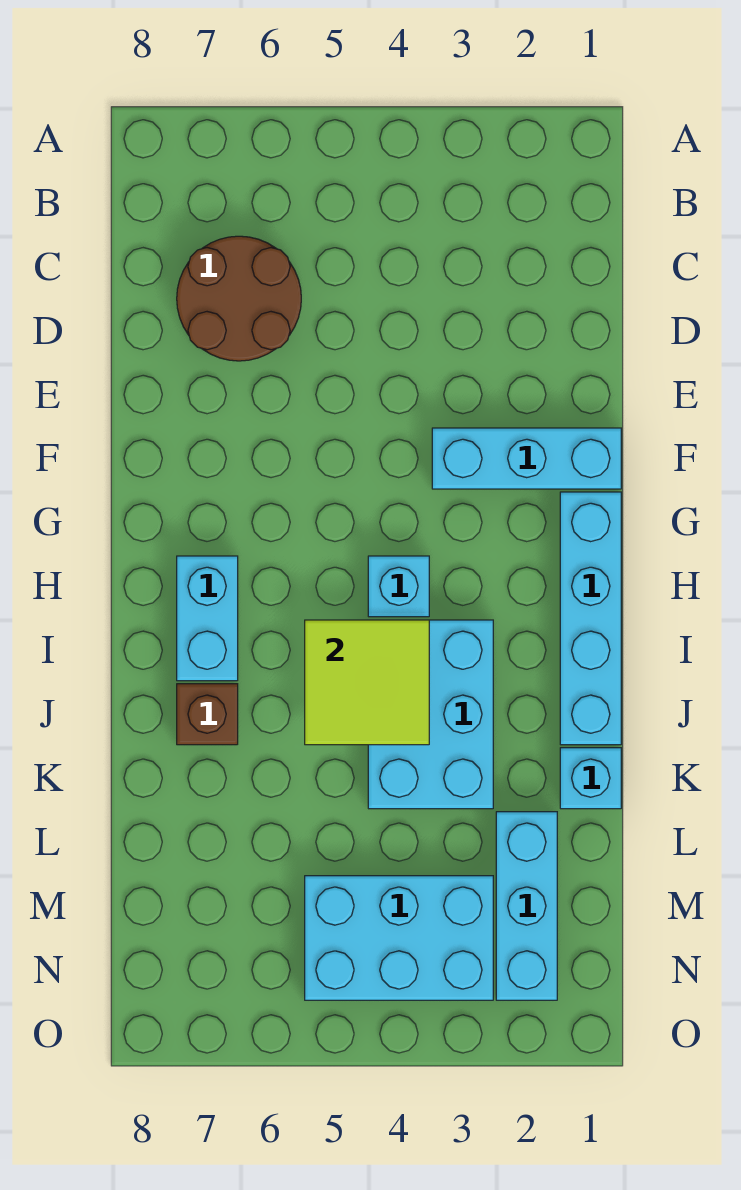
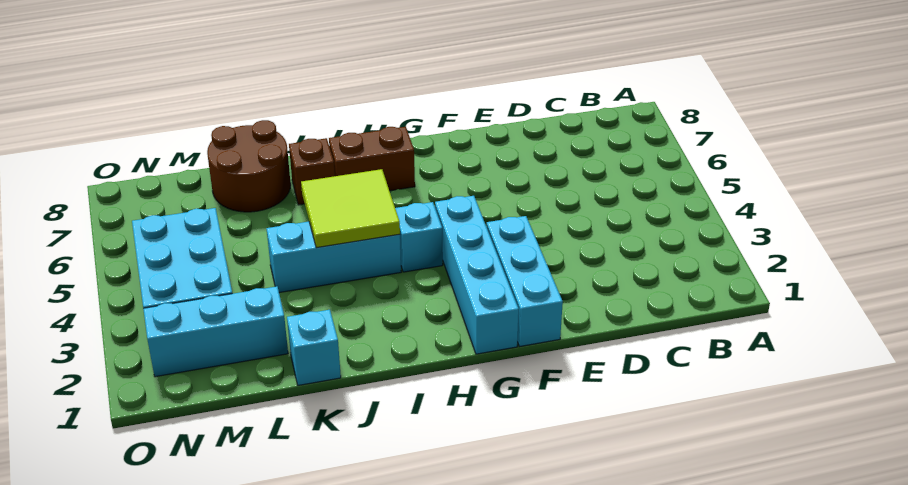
brown round brick C6:D7 level 1 -> brown round brick K7:L8 level 1
cyan brick G1:J1 level 1 -> cyan brick G1:G4 level 1
cyan brick H7:I7 level 1 -> brown brick H7:I7 level 1
cyan brick I3:K4 level 1 -> cyan brick I4:K4 level 1

